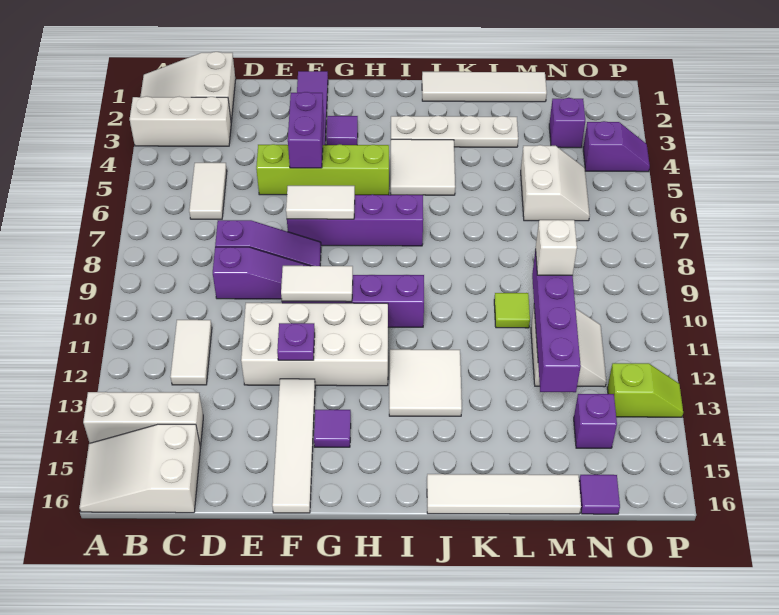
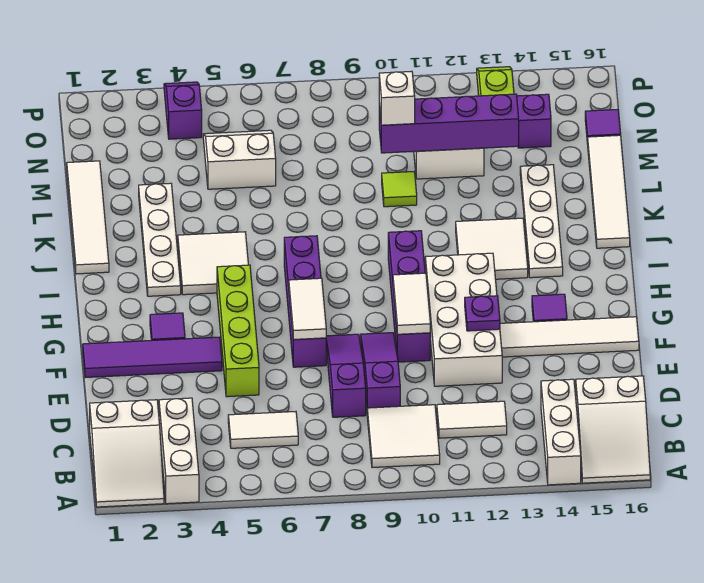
none -> white tile B9:C10 level 1
purple brick F4:F5 level 2 -> none
none -> white plate I14:L14 level 1
purple brick N3 level 1 -> none

